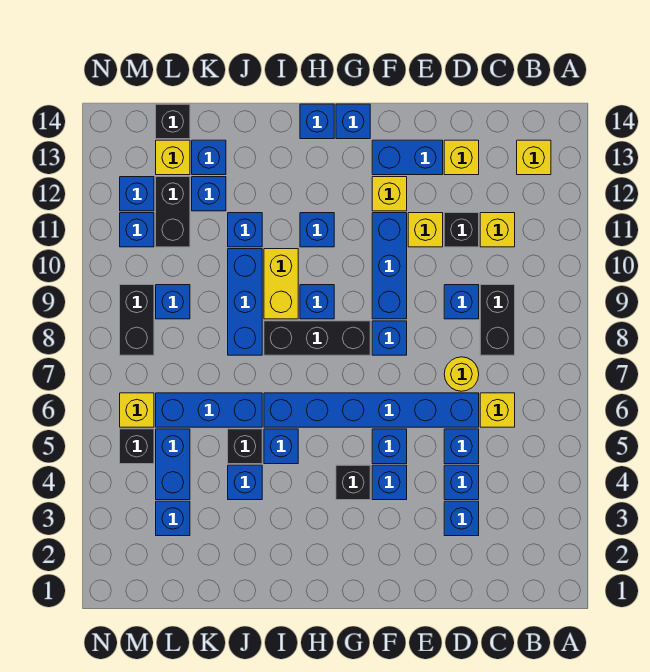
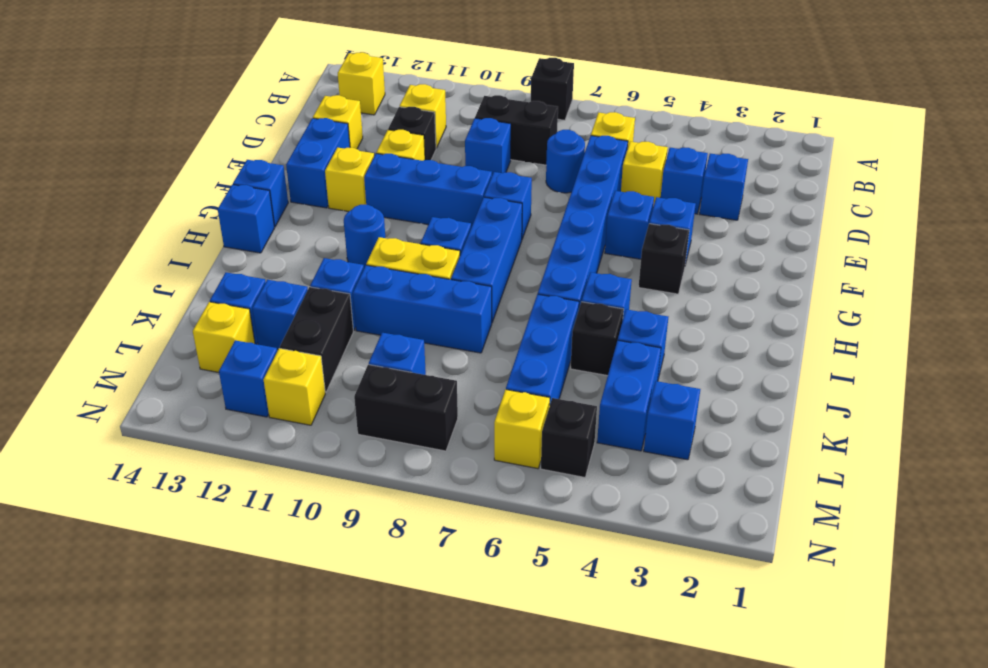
blue brick D5 level 1 -> yellow brick D5 level 1
yellow round brick D7 level 1 -> blue round brick D7 level 1
black brick G8:I8 level 1 -> blue brick G8:I8 level 1
blue brick H11 level 1 -> blue round brick H11 level 1
blue brick L4:L5 level 1 -> blue brick K4:L4 level 1
black brick L11:L12 level 1 -> black brick K11:L11 level 1
black brick L14 level 1 -> black brick A8 level 1
blue brick M11 level 1 -> yellow brick M11 level 1

